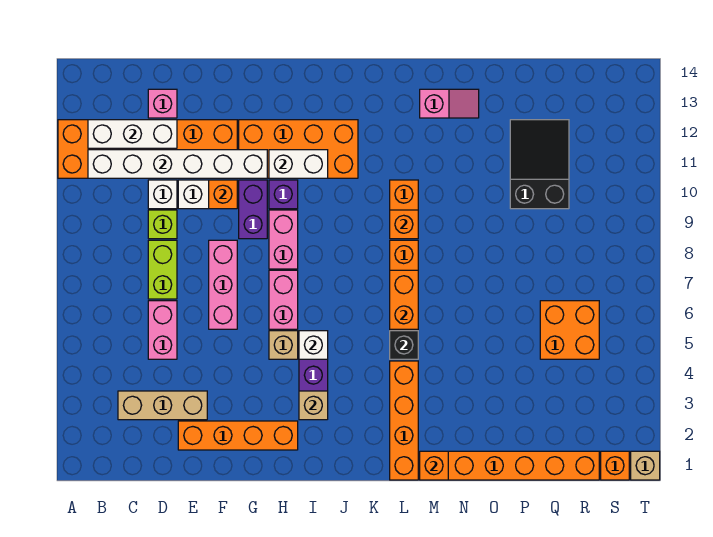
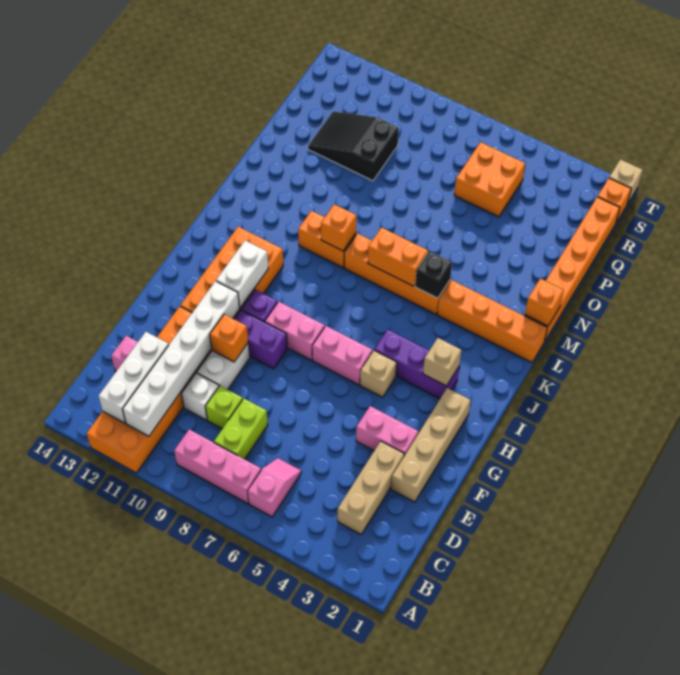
pink brick D5:D6 level 1 -> pink brick F3:F4 level 1
lime brick D7:D8 level 1 -> lime brick C8:D8 level 1
orange brick E2:H2 level 1 -> tan brick E2:H2 level 1
pink brick F6:F8 level 1 -> pink brick B7:B9 level 1
white brick I5 level 2 -> none
pink slope M13:N13 level 1 top M -> pink slope B6:C6 level 1 top B

